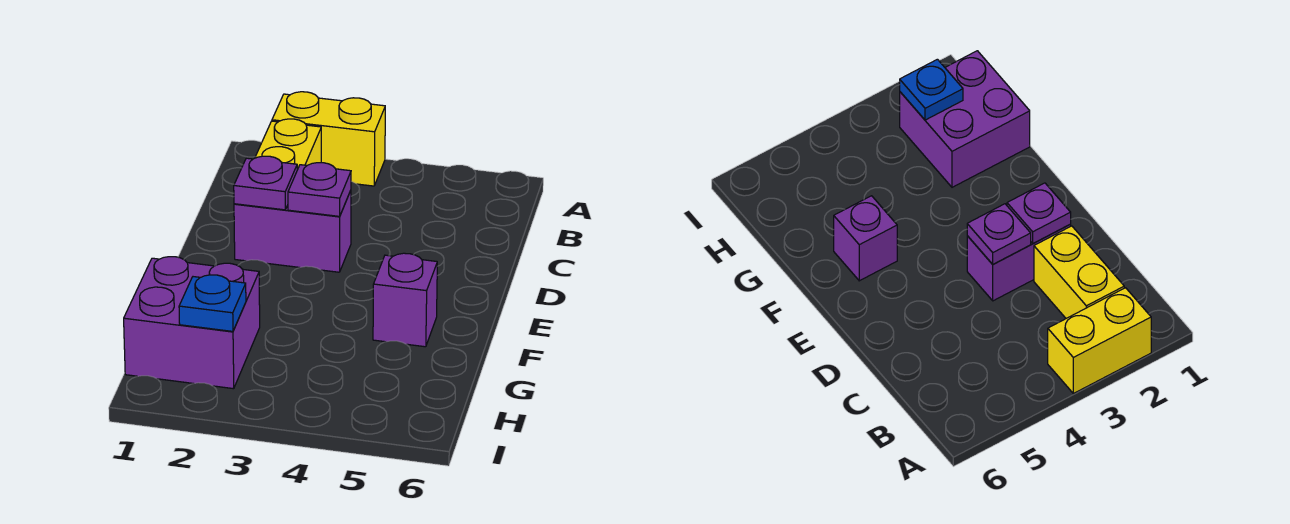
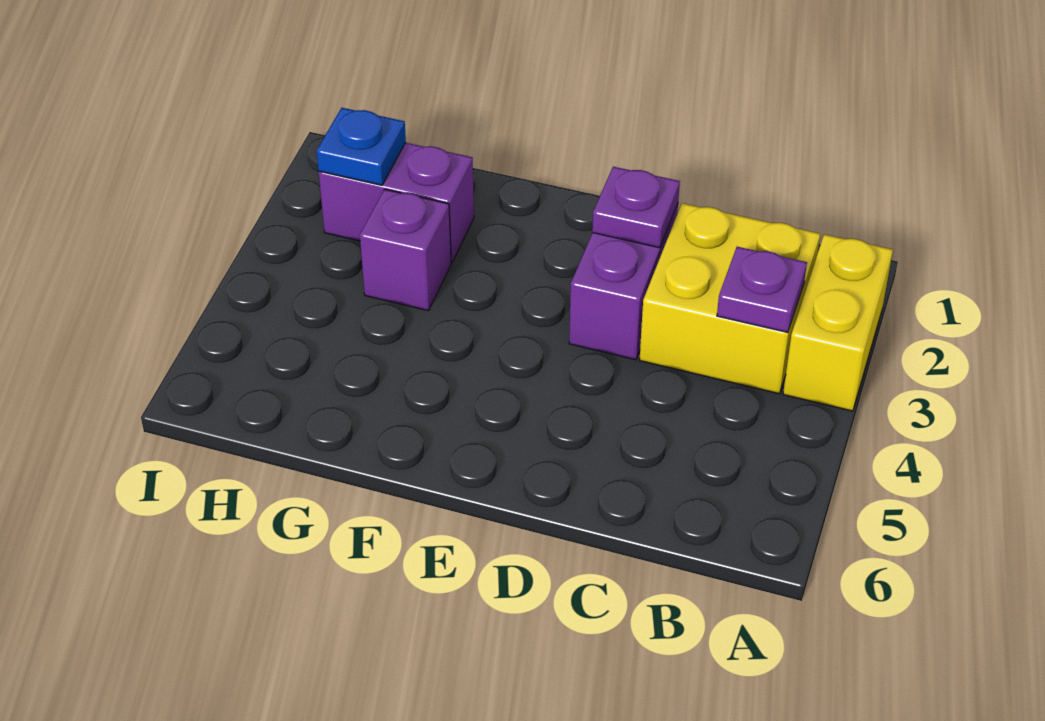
yellow brick B2:C2 level 1 -> yellow brick B2:C3 level 1
purple plate D3 level 2 -> purple plate B3 level 2
purple brick F5 level 1 -> purple brick G3 level 1
purple brick G1:H2 level 1 -> purple brick G2:H2 level 1

